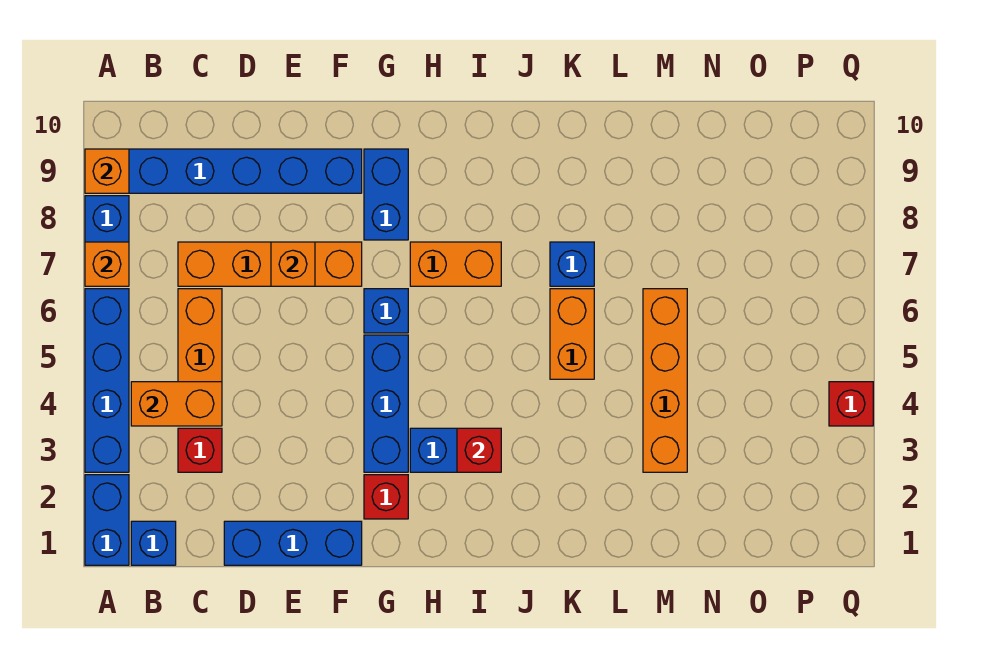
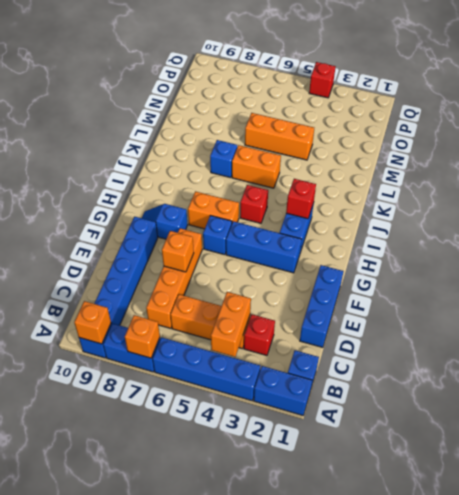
red brick G2 level 1 -> red brick I5 level 1
blue brick G8:G9 level 1 -> blue slope G8:G9 level 1 top 8
orange brick H7:I7 level 1 -> orange brick H6:H7 level 1
orange brick M3:M6 level 1 -> orange brick M4:M6 level 1

